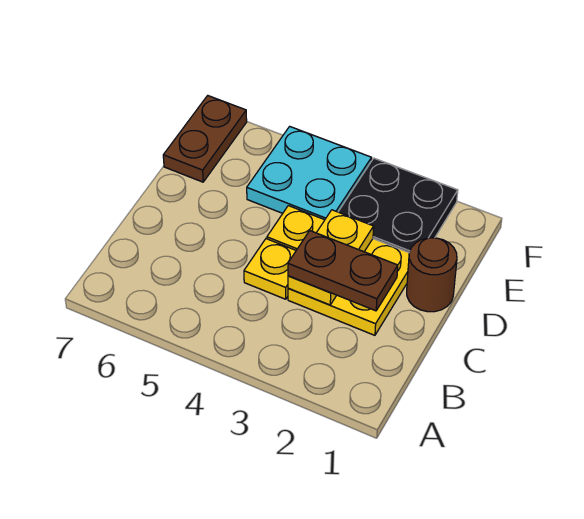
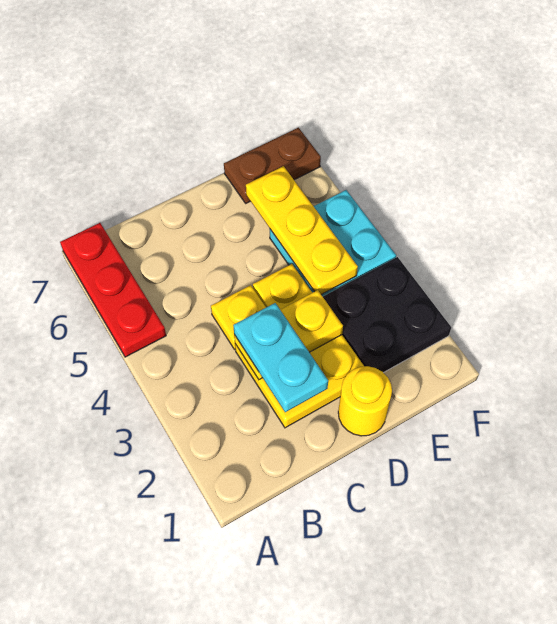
none -> red plate A5:A7 level 1
brown plate C2:C3 level 3 -> cyan plate C2:C3 level 3
brown round brick D1 level 1 -> yellow round brick D1 level 1
none -> yellow plate E4:E6 level 2

